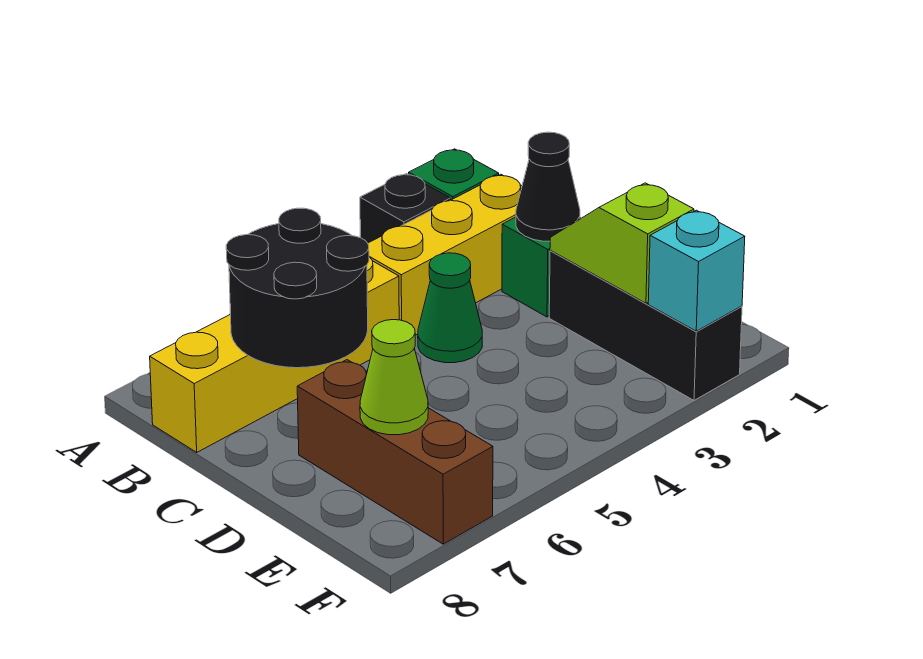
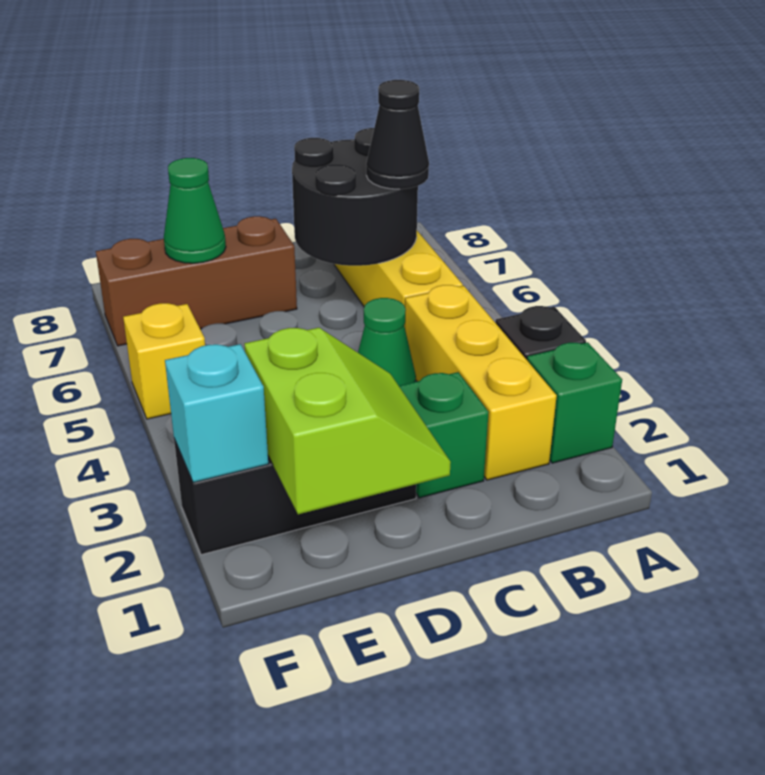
black cone C2 level 2 -> black cone B6 level 3
lime slope D2:E2 level 2 top E -> lime slope D1:E2 level 2 top E
lime cone E7 level 2 -> green cone E7 level 2
none -> yellow brick F5 level 1

